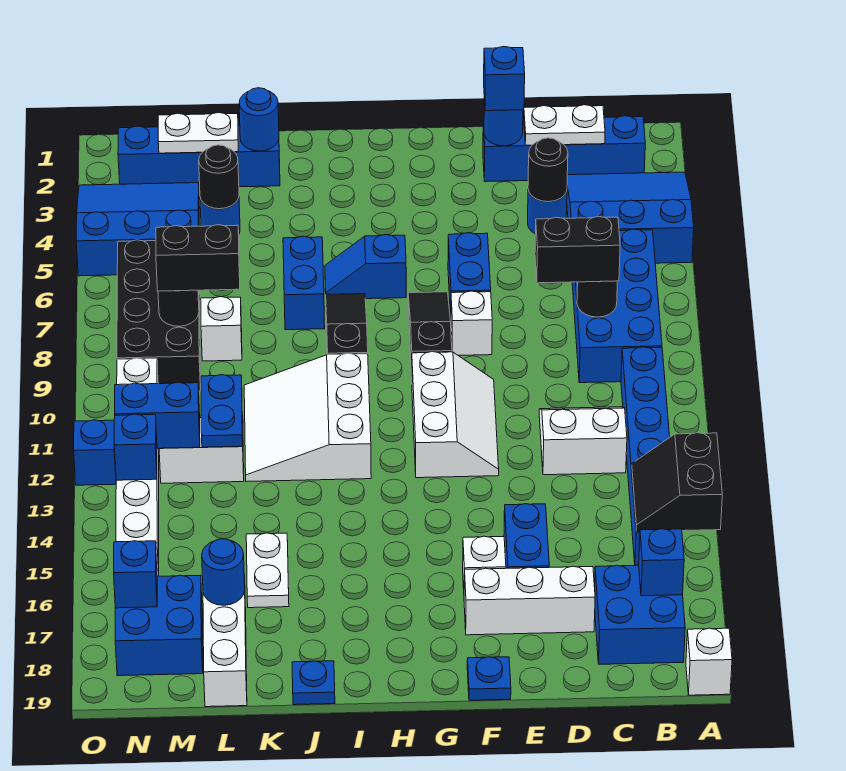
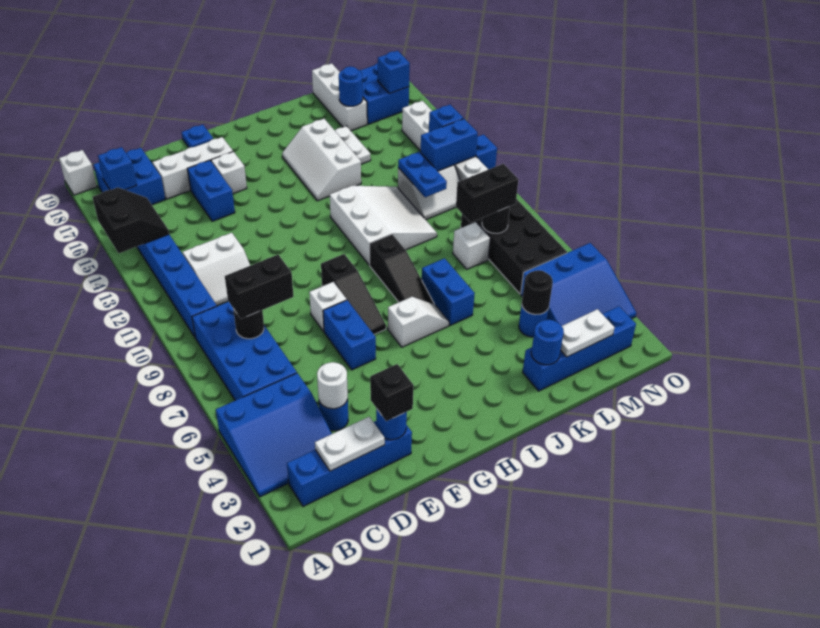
black round brick D4 level 2 -> white round brick D4 level 2
blue brick E2 level 3 -> black brick E2 level 3
white slope F10:G12 level 1 top G -> white slope I14:J16 level 1 top J
blue slope H6:I6 level 1 top H -> white slope H6:I6 level 1 top H
blue plate J19 level 1 -> none

